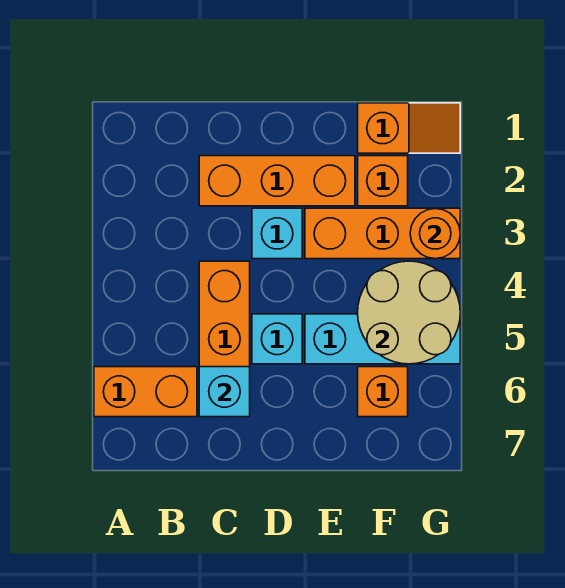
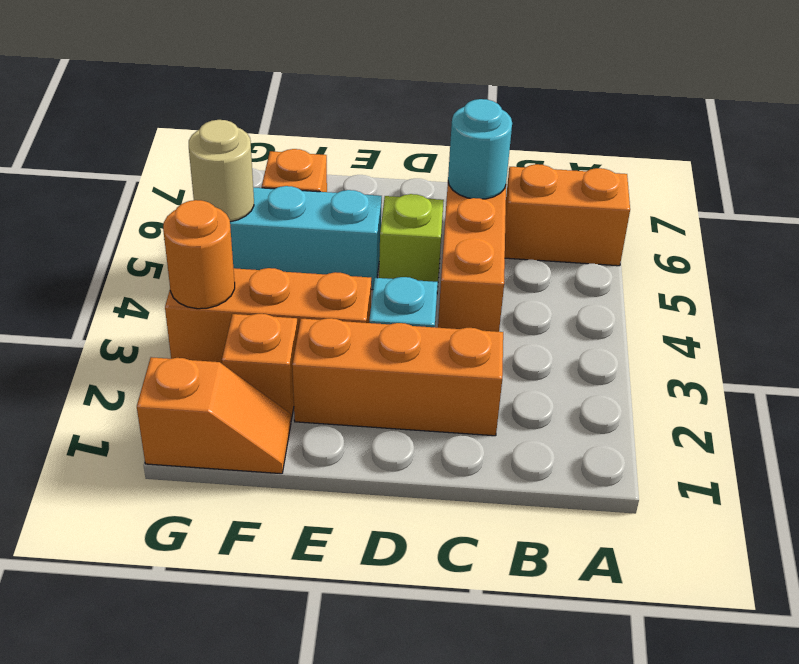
cyan brick C6 level 2 -> cyan round brick C6 level 2
cyan brick D5 level 1 -> lime brick D5 level 1
orange slope F1:G1 level 1 top F -> orange slope F1:G1 level 1 top G
tan round brick F4:G5 level 2 -> tan round brick G5 level 2

